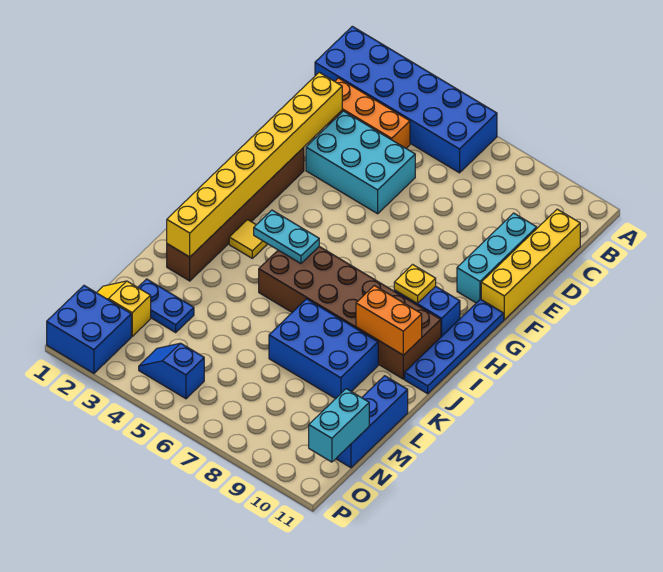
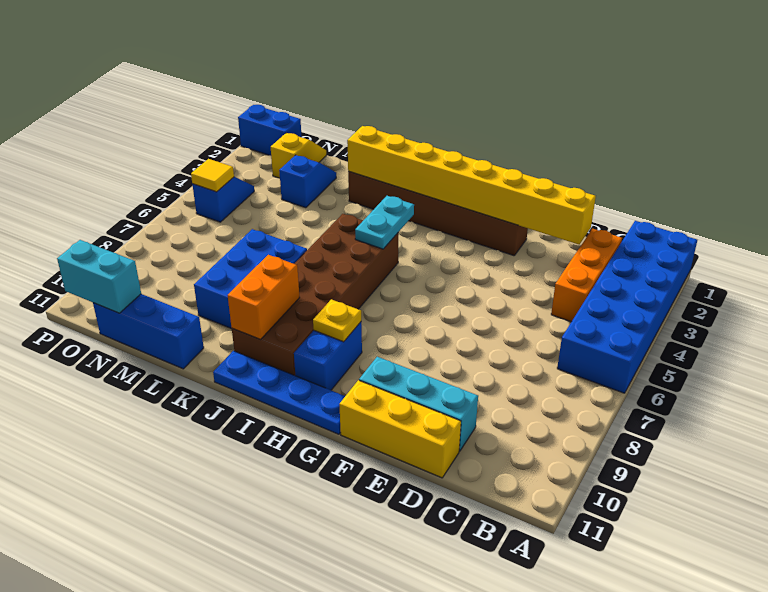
yellow brick C11:F11 level 1 -> yellow brick D11:F11 level 1
cyan brick D3:E5 level 1 -> none
yellow tile I3 level 1 -> yellow tile O5 level 2
blue plate M2:M3 level 1 -> blue slope M2:M3 level 1 top 3
blue brick O1:P2 level 1 -> blue brick O1:P1 level 1

